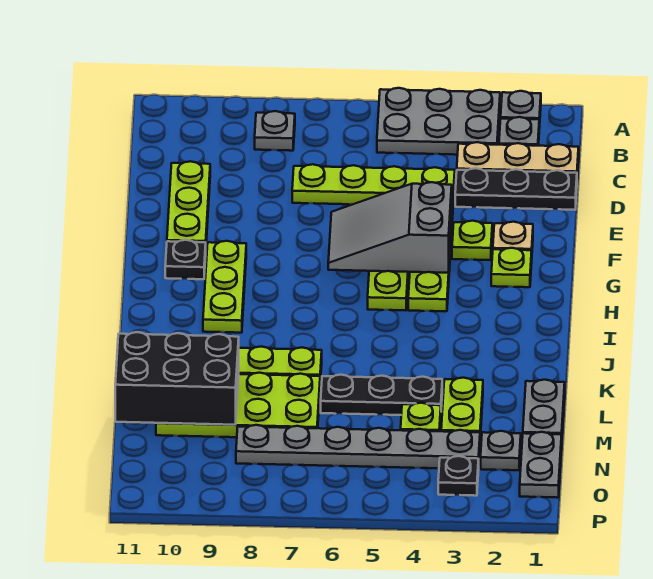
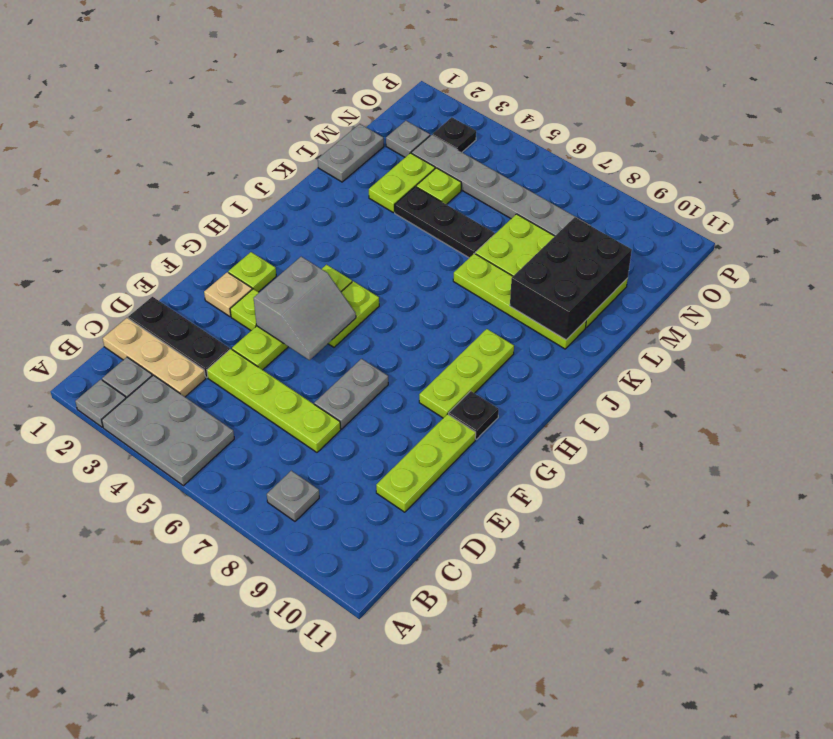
grey slope F4:G6 level 2 top 4 -> grey slope F4:G5 level 2 top 4
black brick L9:M11 level 2 -> black brick K9:M10 level 2
grey plate N1:O1 level 1 -> grey plate E7:F7 level 1

